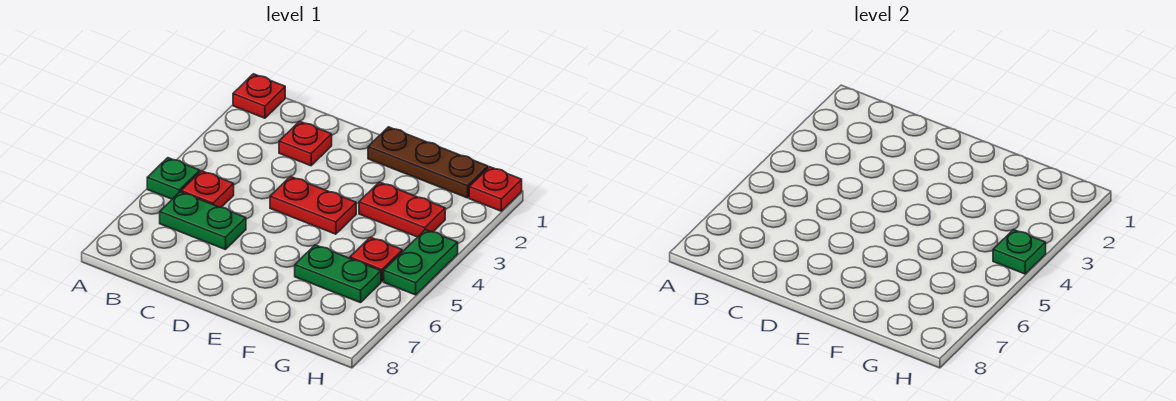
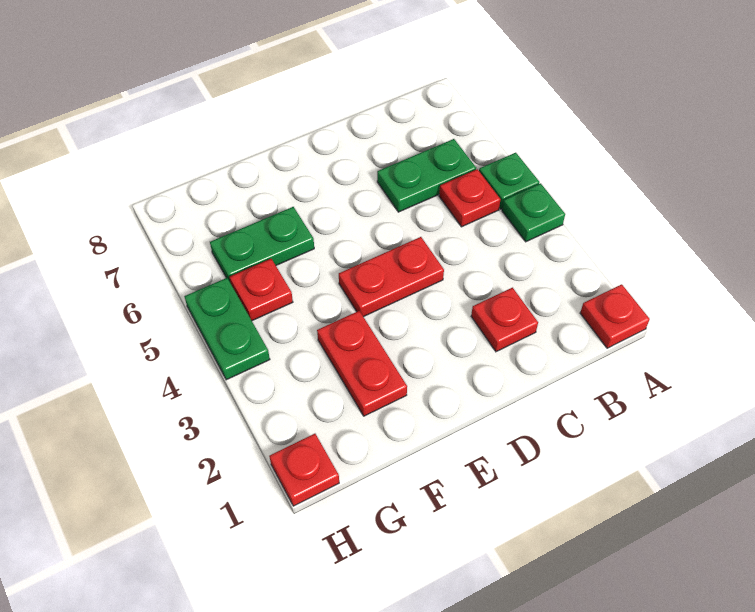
brown plate E1:G1 level 1 -> none
red plate F3:G3 level 1 -> red plate F2:F3 level 1
green plate H4 level 2 -> green plate A4 level 1

